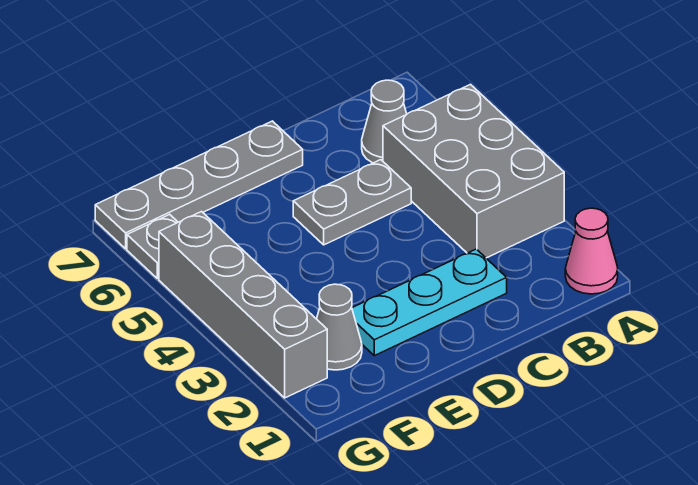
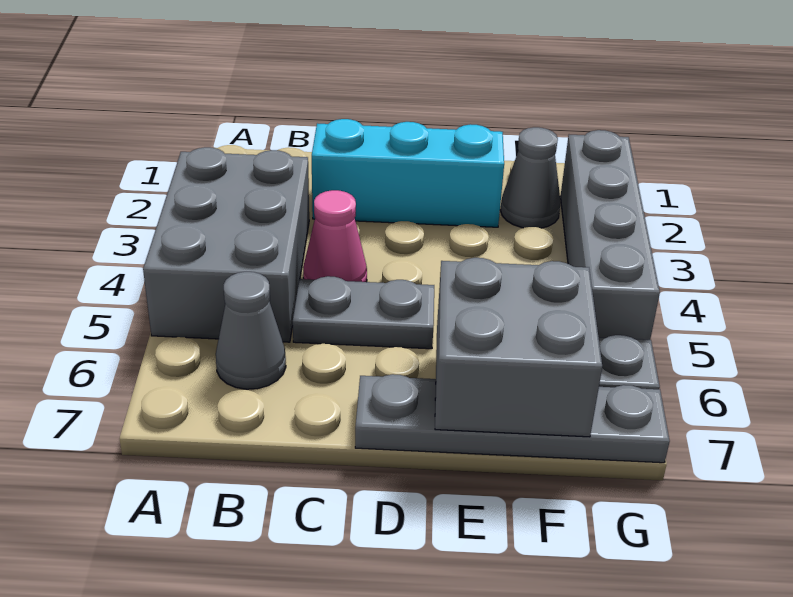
pink cone A1 level 1 -> pink cone C4 level 1
cyan plate C2:E2 level 1 -> cyan brick C2:E2 level 1
none -> grey brick E6:F7 level 2

